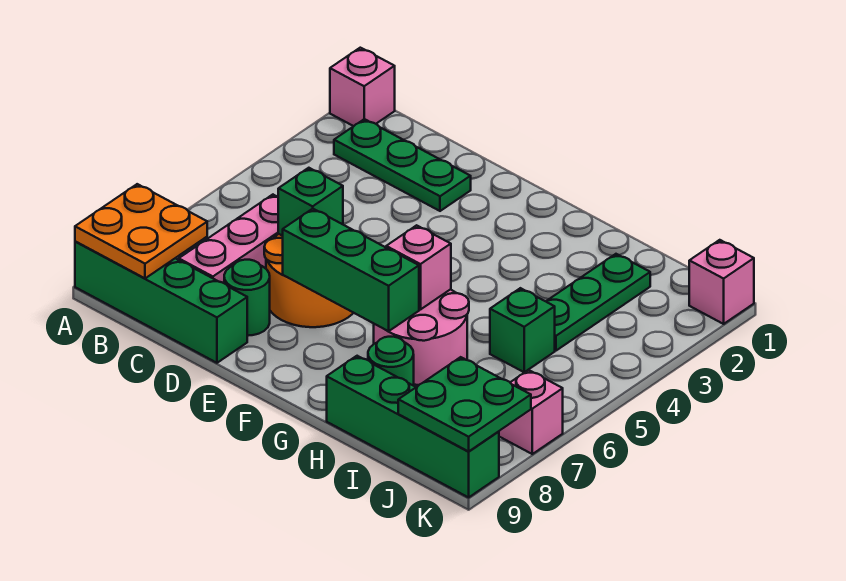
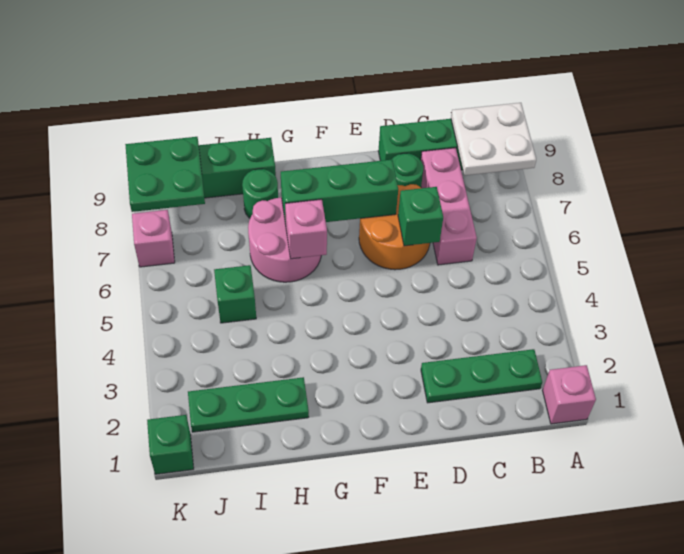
orange plate A8:B9 level 2 -> white plate A8:B9 level 2
green plate I2:I4 level 1 -> green plate H2:J2 level 1
pink brick K1 level 1 -> green brick K1 level 1

